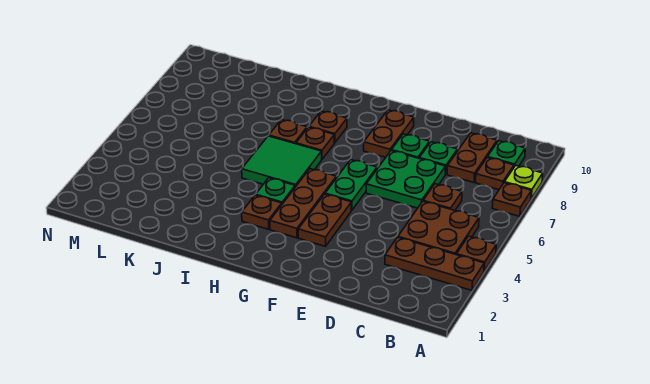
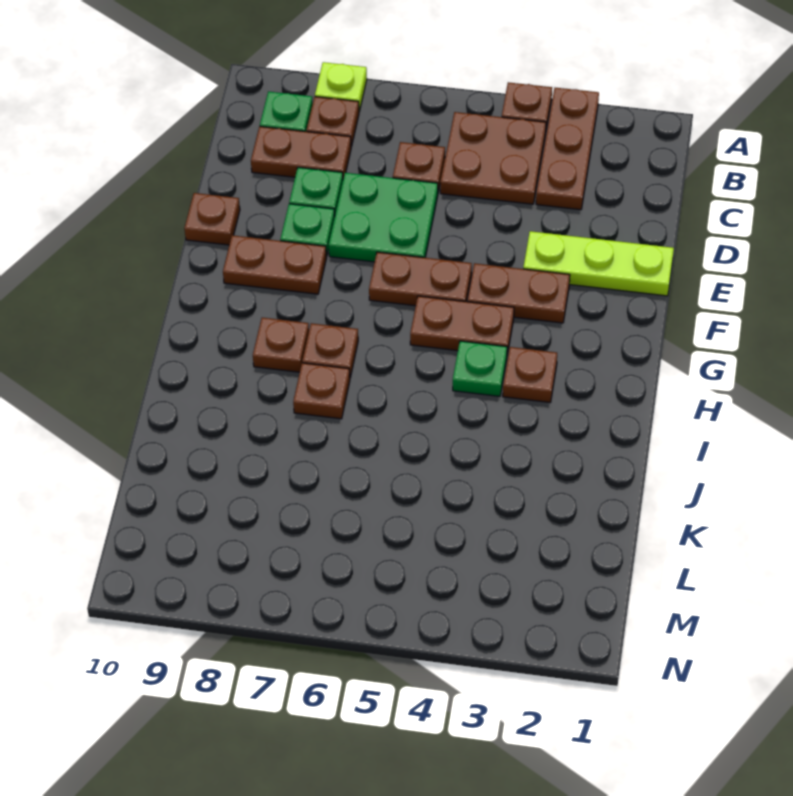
brown plate A7 level 1 -> brown plate E10 level 1
none -> lime plate E1:E3 level 1
green plate F5:F6 level 1 -> brown plate F5:F6 level 1
brown plate G3:G5 level 1 -> brown plate G4:G5 level 1
green tile H5:I6 level 1 -> none

